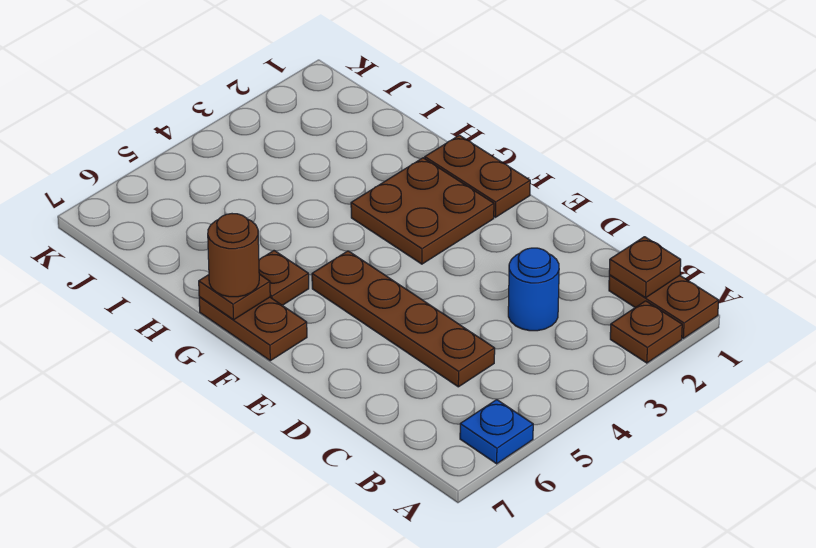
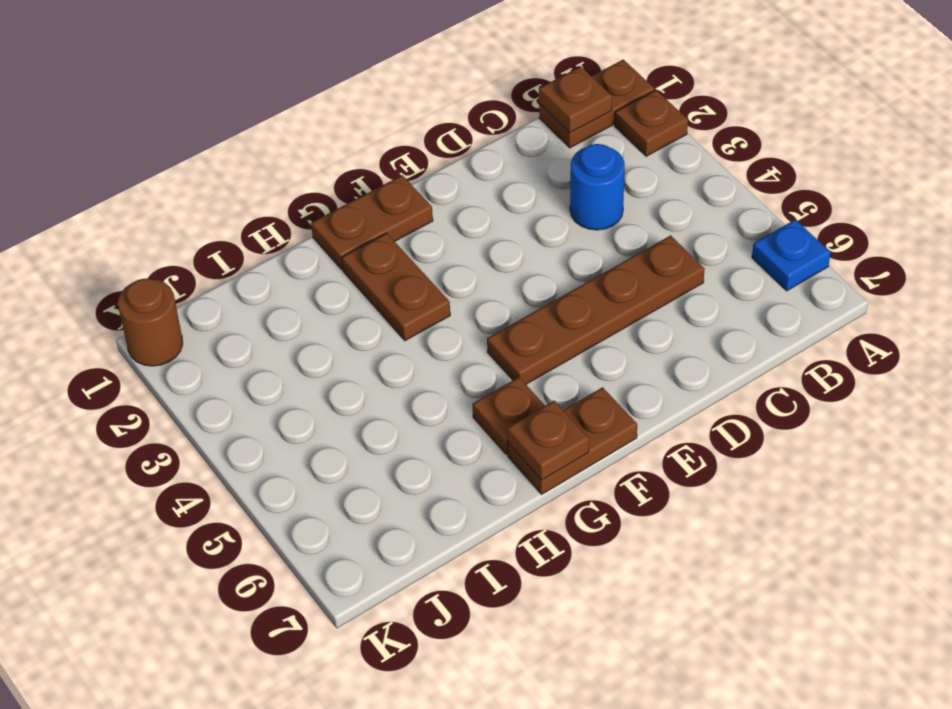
brown plate F2:G3 level 1 -> brown plate G2:G3 level 1
brown round brick G7 level 3 -> brown round brick K1 level 1

